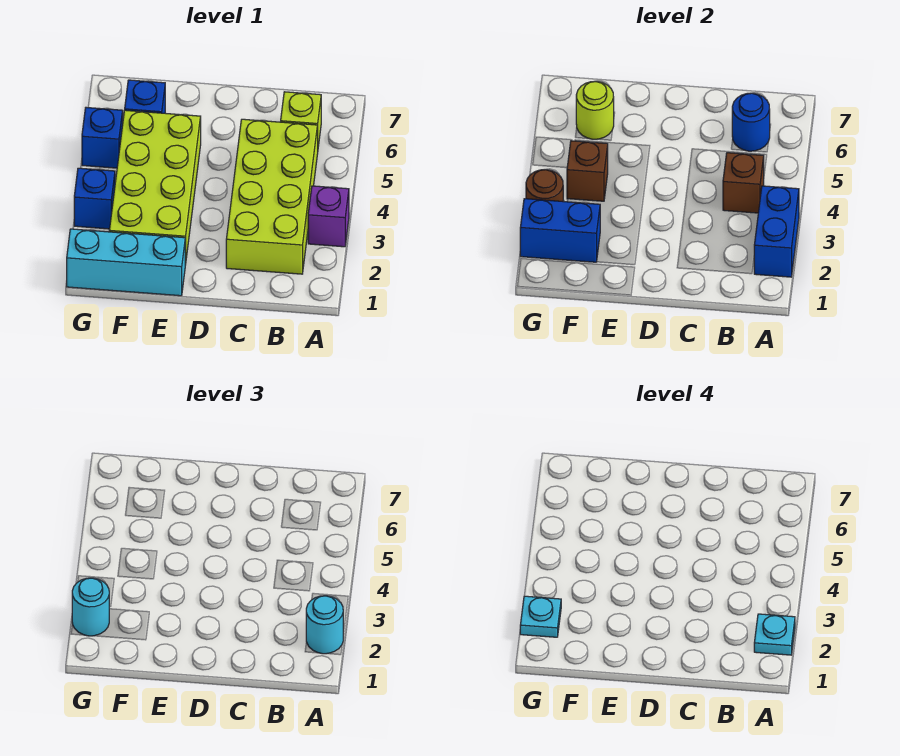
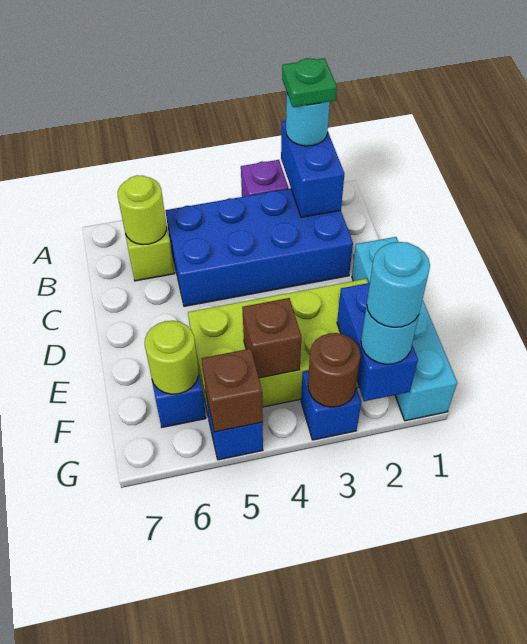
blue brick A2:A3 level 2 -> blue brick A2:B2 level 2
cyan plate A2 level 4 -> green plate A2 level 4
lime brick B2:C5 level 1 -> blue brick B2:C5 level 1
brown brick B4 level 2 -> brown brick G5 level 2
blue round brick B6 level 2 -> lime round brick B6 level 2
cyan brick E1:G1 level 1 -> cyan brick D1:G1 level 1
cyan plate G2 level 4 -> cyan round brick G2 level 4

